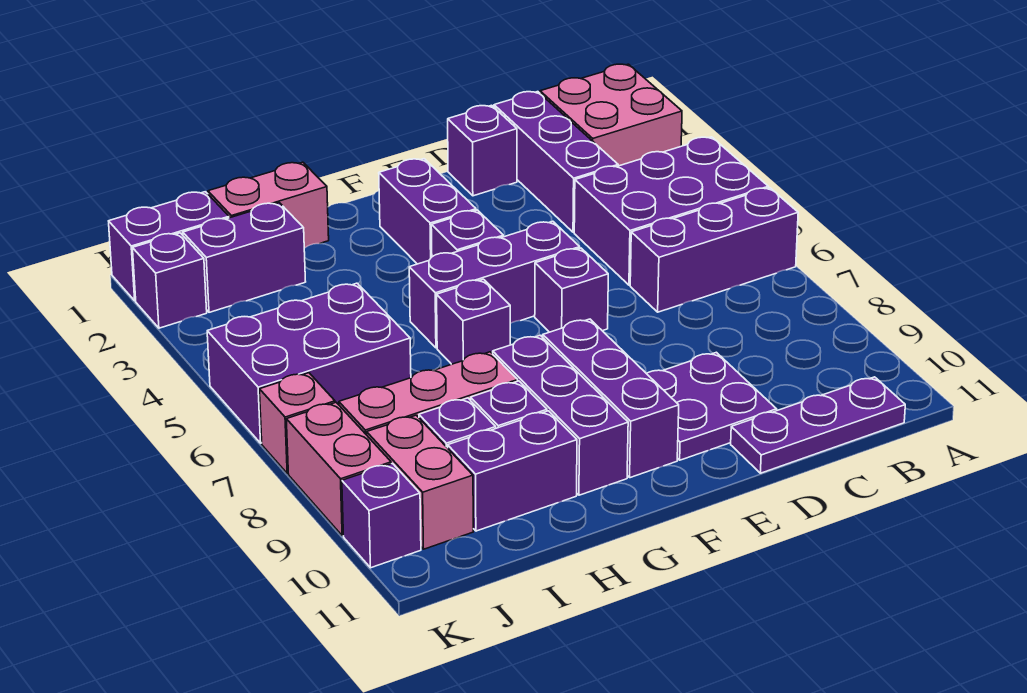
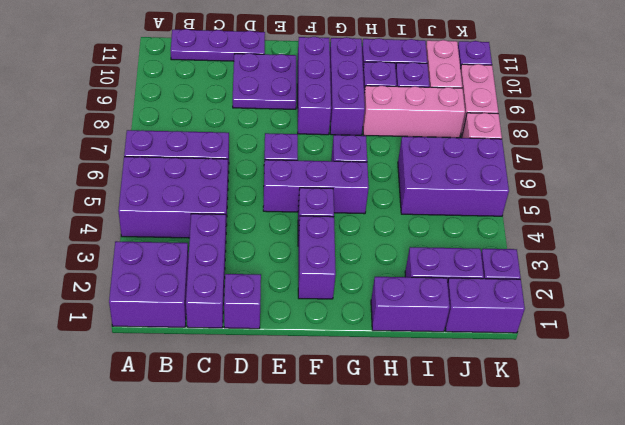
pink brick A1:B2 level 1 -> purple brick A1:B2 level 1
pink brick H1:I1 level 1 -> purple brick H1:I1 level 1

